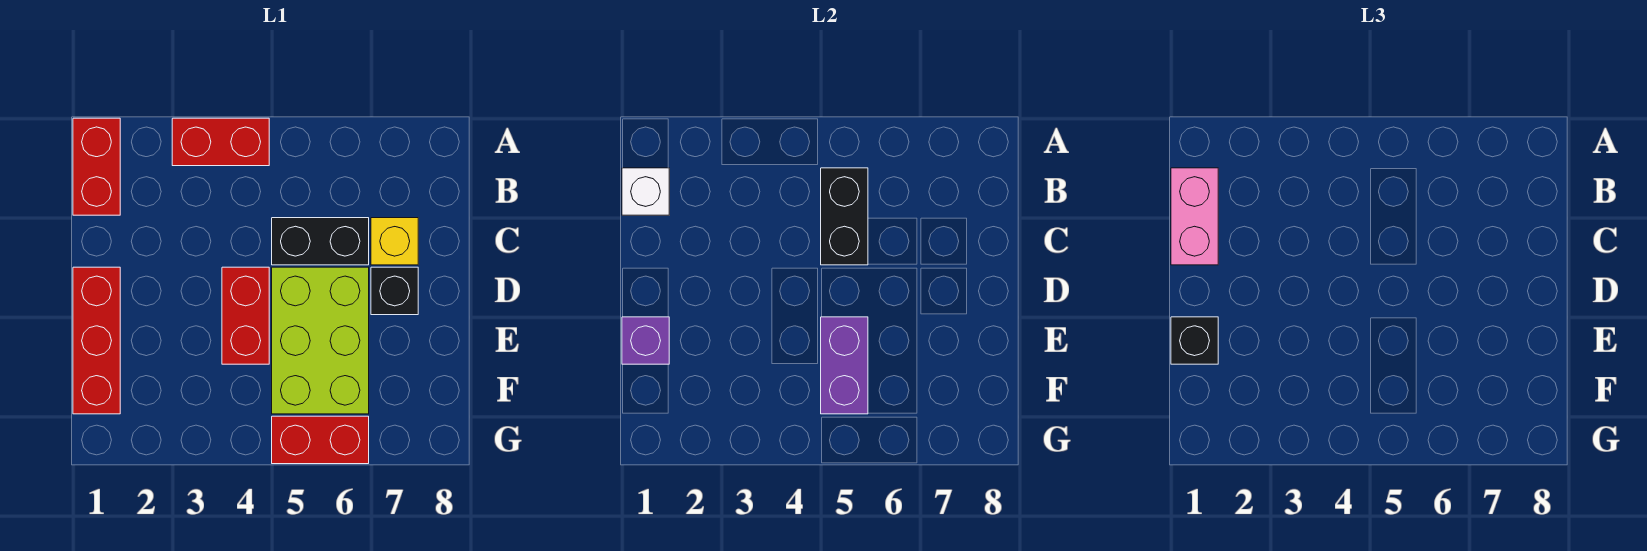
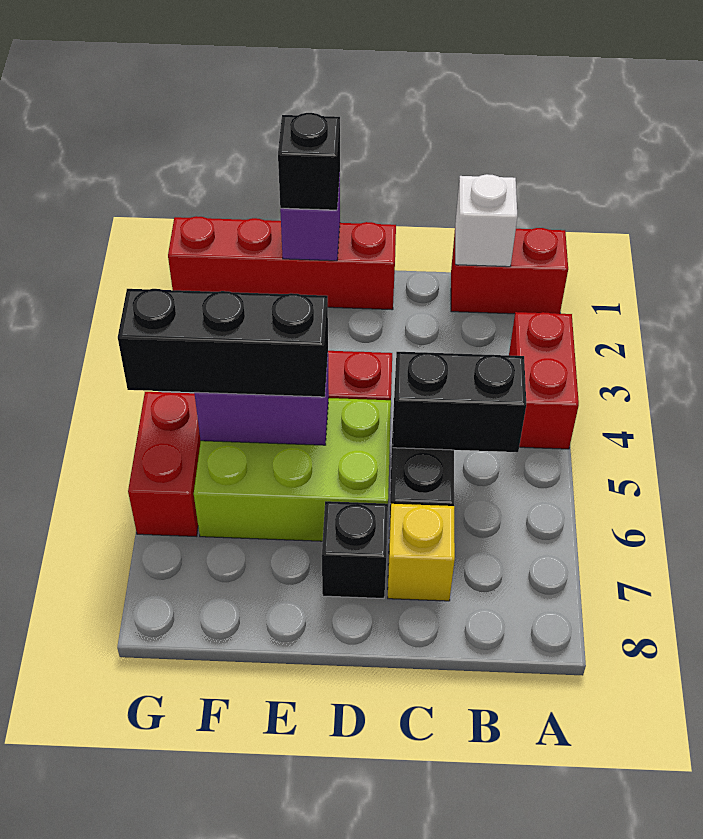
pink brick B1:C1 level 3 -> none
red brick D1:F1 level 1 -> red brick D1:G1 level 1
none -> black brick E5:G5 level 3

